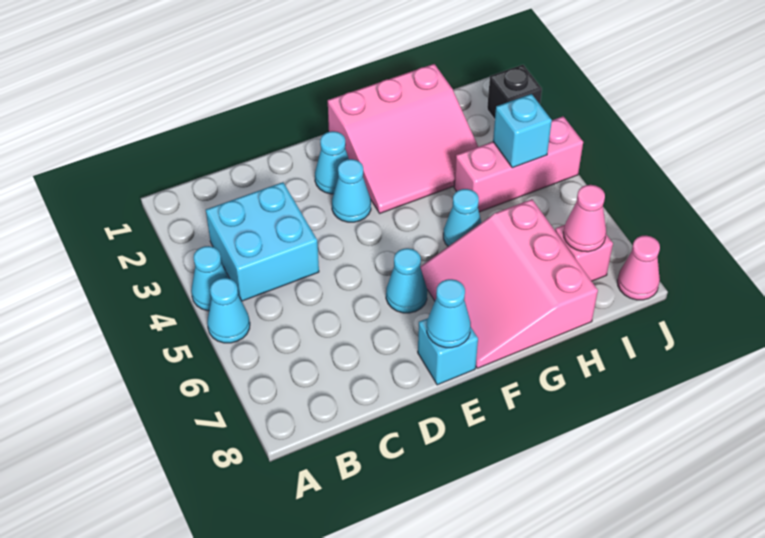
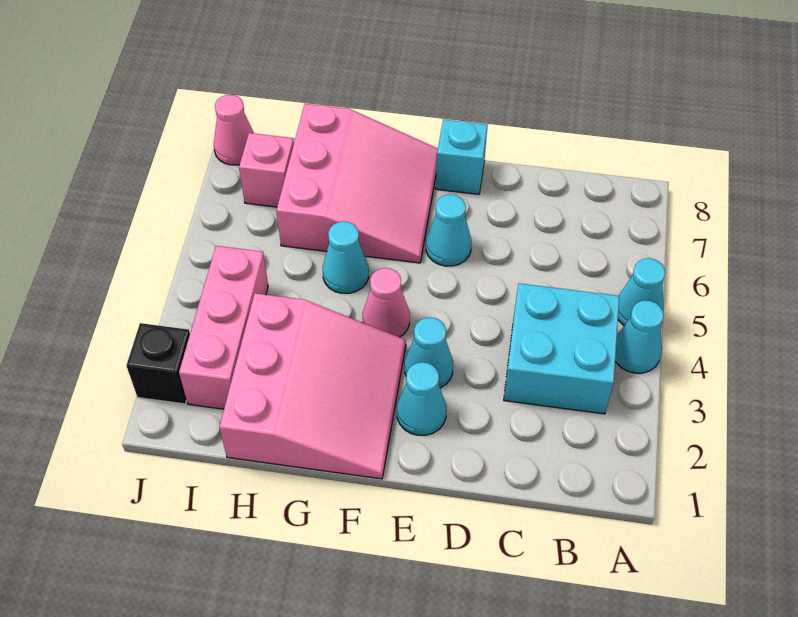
cyan cone E8 level 2 -> none
pink slope F1:H3 level 1 top 1 -> pink slope F1:H3 level 1 top H
pink brick H4:J4 level 1 -> pink brick I2:I4 level 1
cyan brick I4 level 2 -> none
pink cone I7 level 2 -> pink cone F4 level 1

